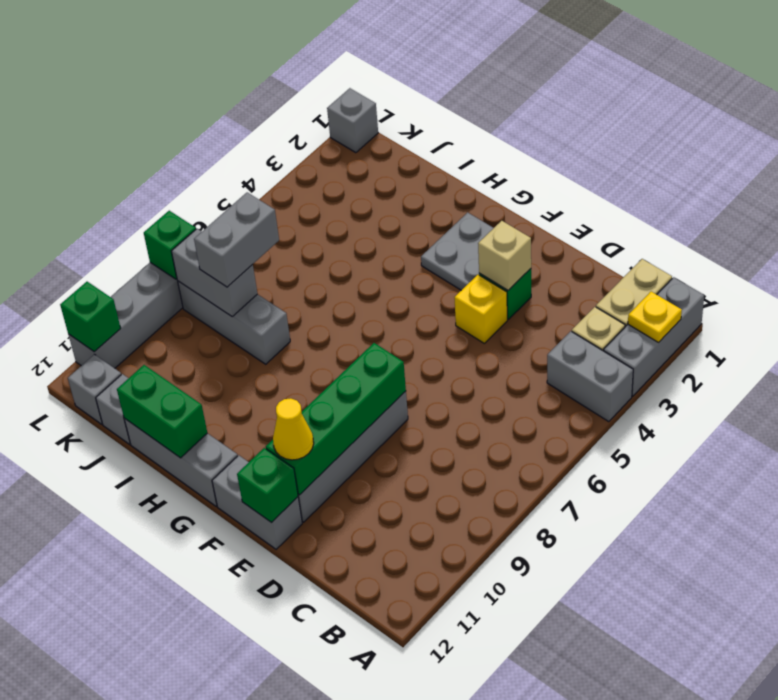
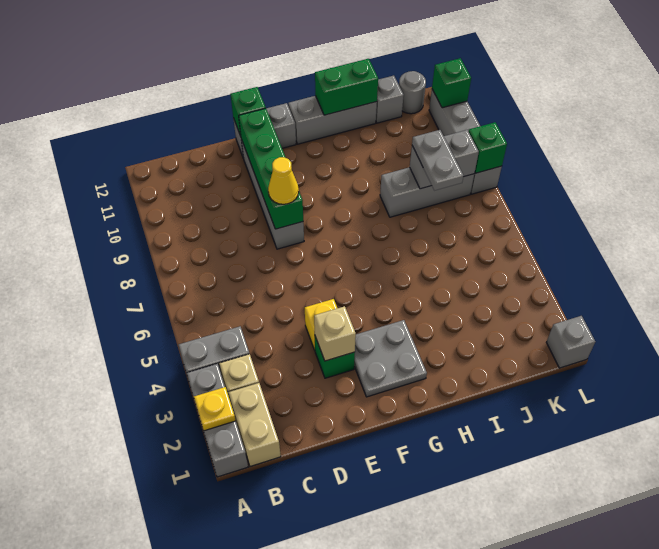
yellow cone E11 level 3 -> yellow cone E8 level 3
grey brick J7:J8 level 3 -> grey plate J7:J8 level 3
grey brick K12 level 1 -> grey round brick K12 level 1

